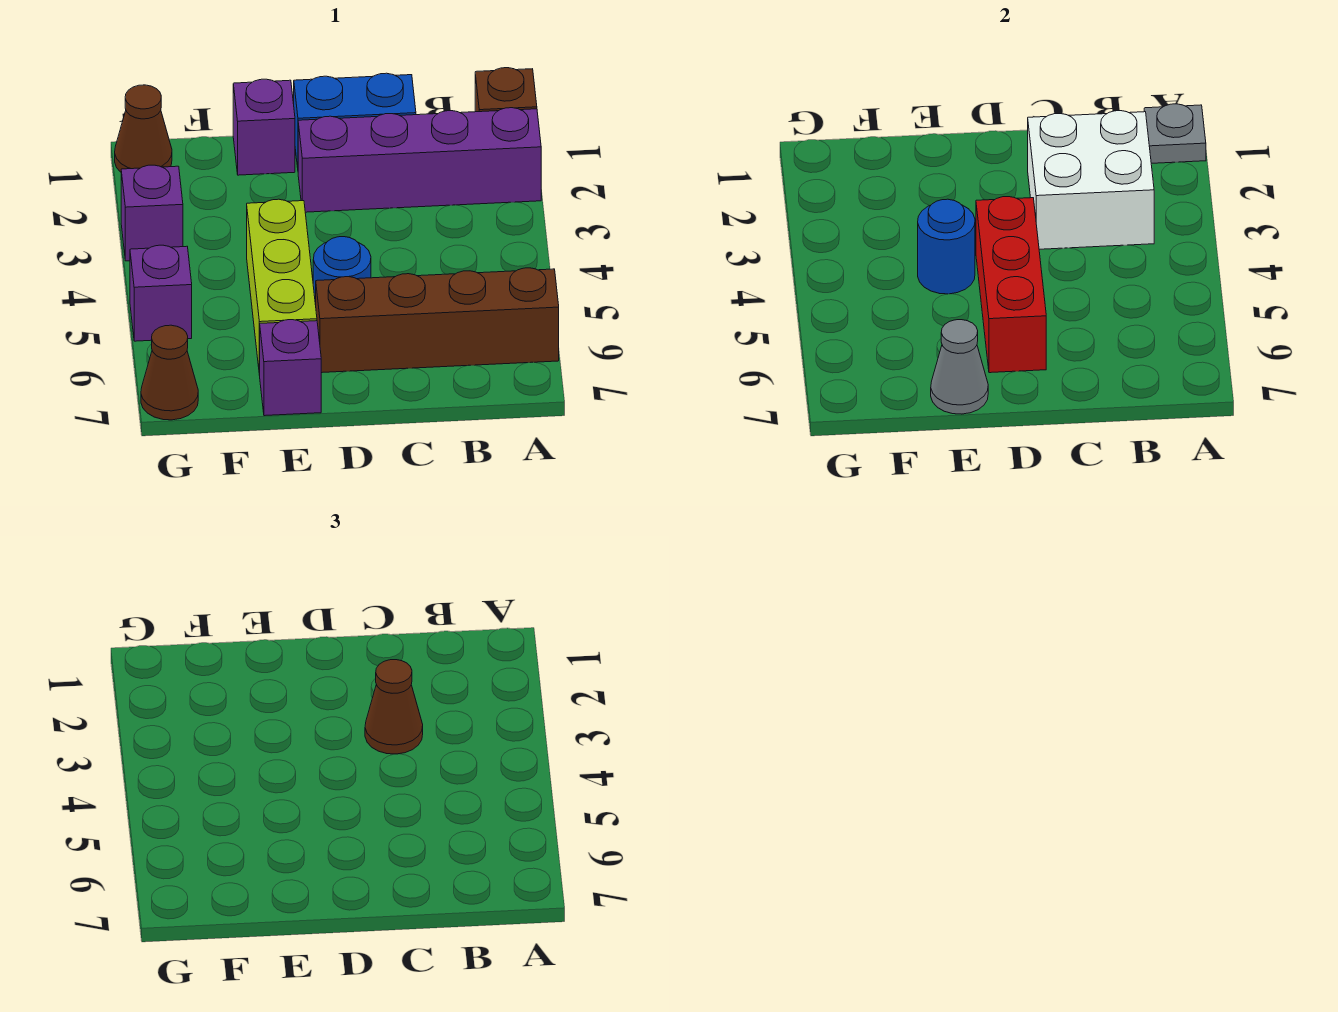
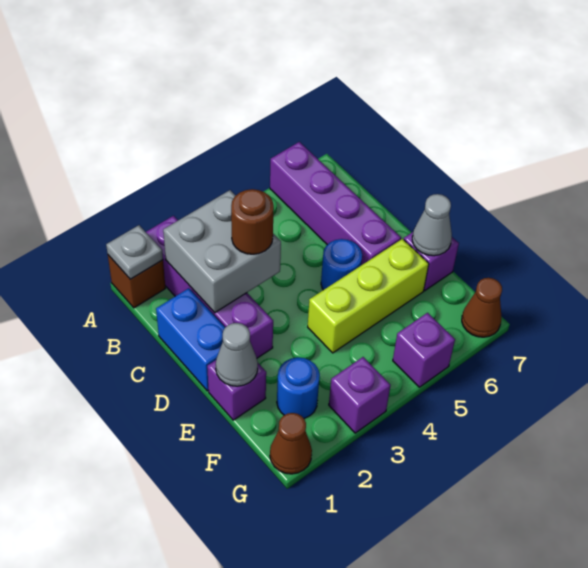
brown brick A6:D6 level 1 -> purple brick A6:D6 level 1
white brick B2:C3 level 2 -> grey brick B2:C3 level 2
brown cone C3 level 3 -> brown round brick C3 level 3
red brick D4:D6 level 2 -> none
none -> grey cone E1 level 2
blue round brick E4 level 2 -> blue round brick F2 level 1

